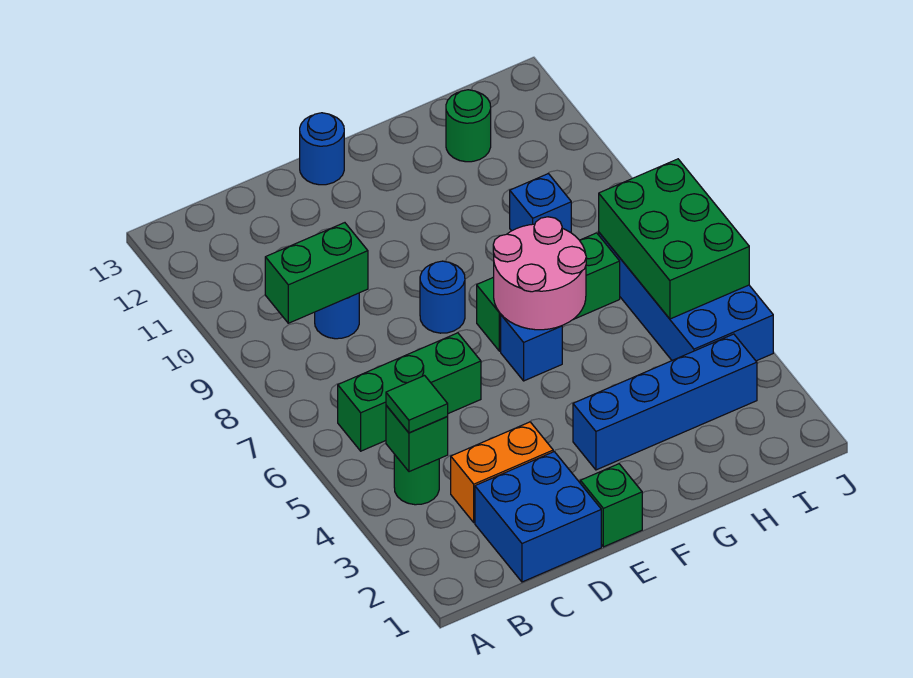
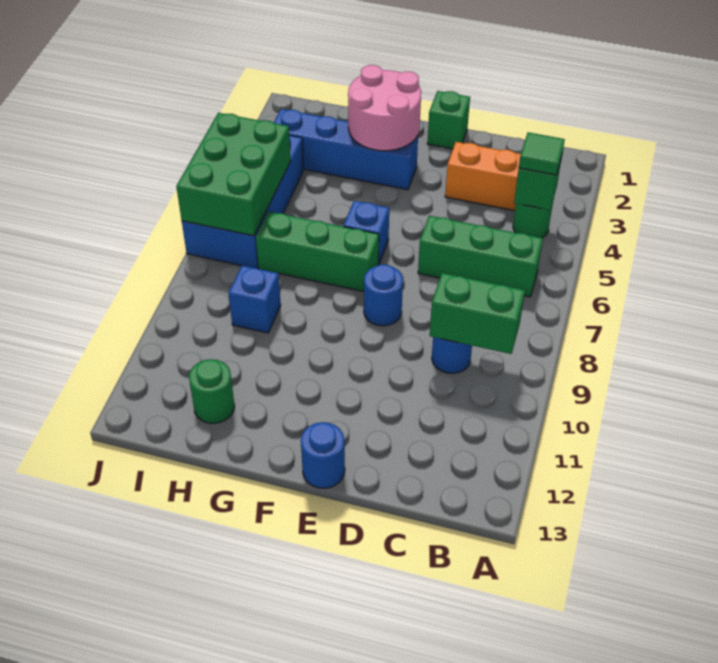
blue brick C1:D2 level 1 -> none
pink round brick F6:G7 level 2 -> pink round brick F2:G3 level 2

